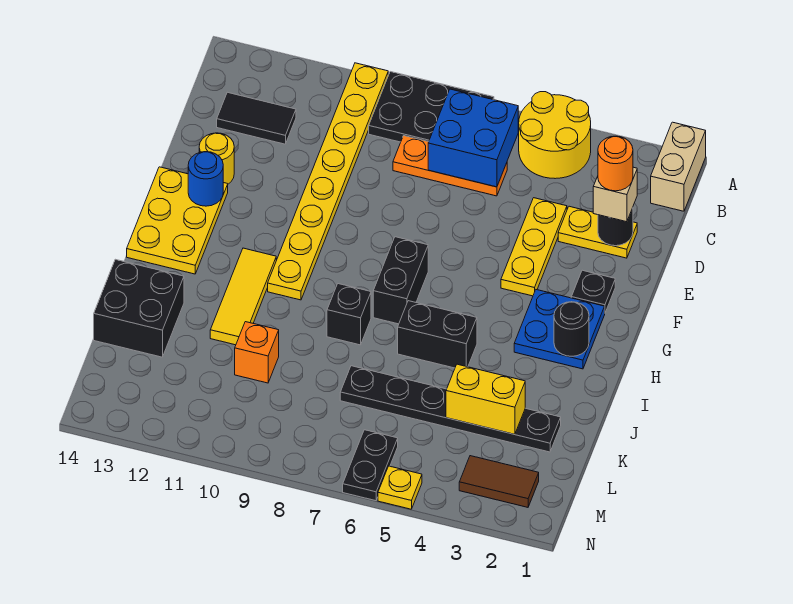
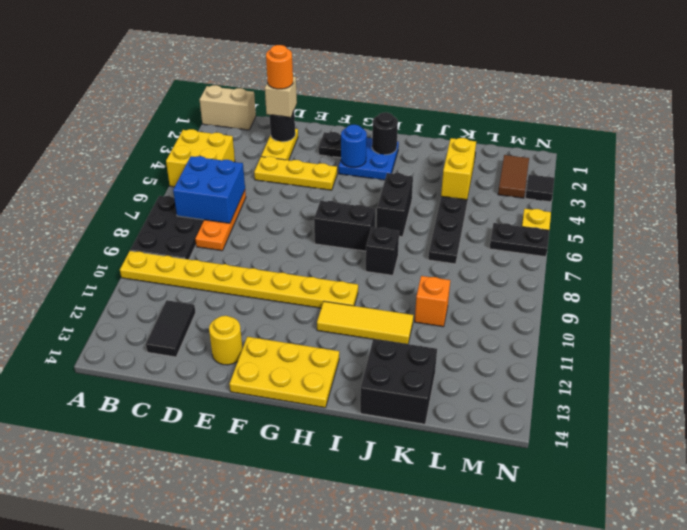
yellow round brick A4:B5 level 1 -> yellow brick A4:B5 level 1
blue round brick F13 level 2 -> blue round brick G3 level 2
none -> black tile N3 level 1

